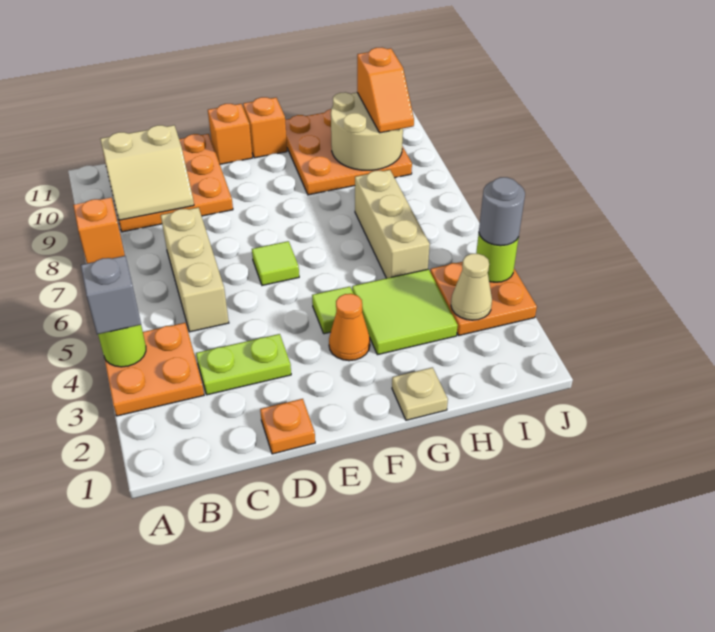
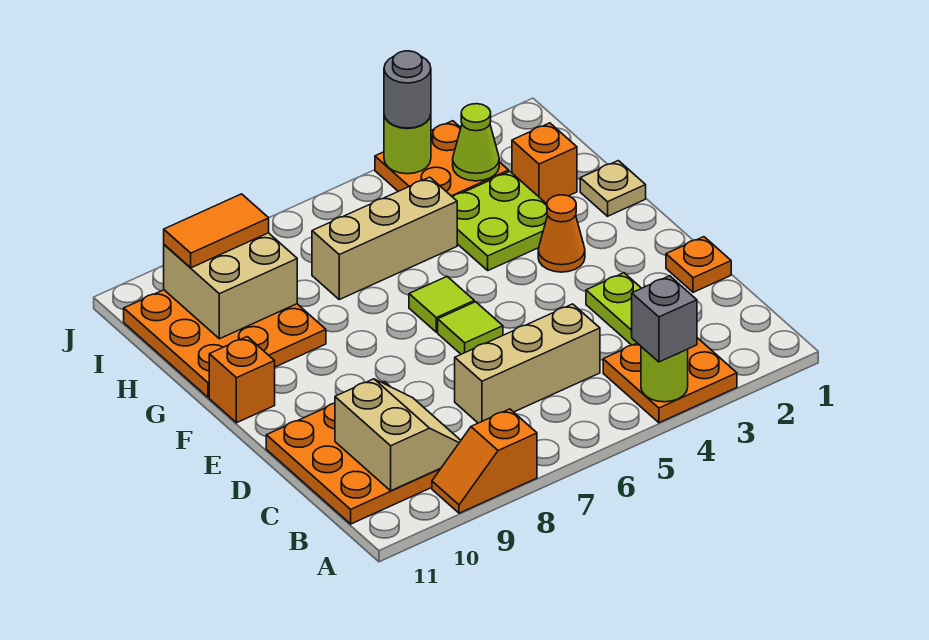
orange brick E11 level 1 -> orange brick H2 level 1
lime tile F4 level 1 -> lime tile F6 level 1
lime tile G3:H4 level 1 -> lime plate G3:H4 level 1
tan round brick H9:I10 level 2 -> tan brick H9:I10 level 2
tan cone I3 level 2 -> lime cone I3 level 2
orange slope I9:I10 level 3 top 10 -> orange tile I9:I10 level 3

